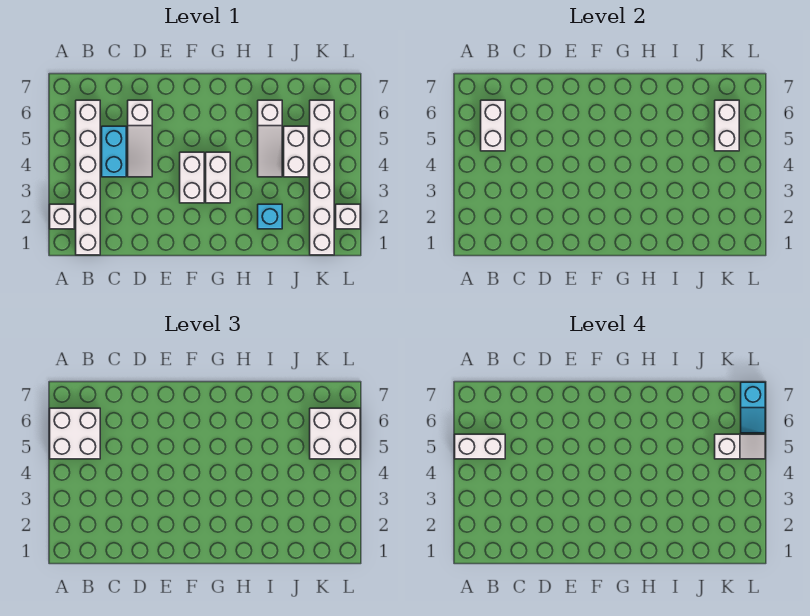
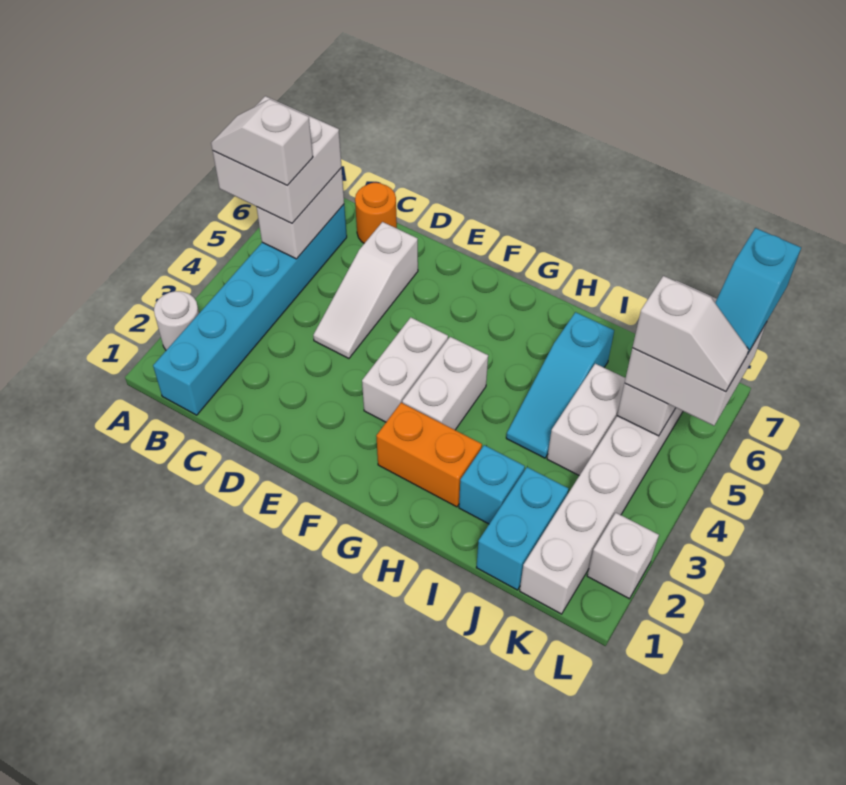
white brick A2 level 1 -> white round brick A2 level 1
white brick A5:B5 level 4 -> white slope A5:B5 level 4 top B
white brick B1:B6 level 1 -> cyan brick B1:B6 level 1
cyan brick C4:C5 level 1 -> cyan brick J1:J2 level 1
none -> orange round brick C7 level 1
none -> orange brick G2:H2 level 1
white slope I4:I6 level 1 top 6 -> cyan slope I4:I6 level 1 top 6

